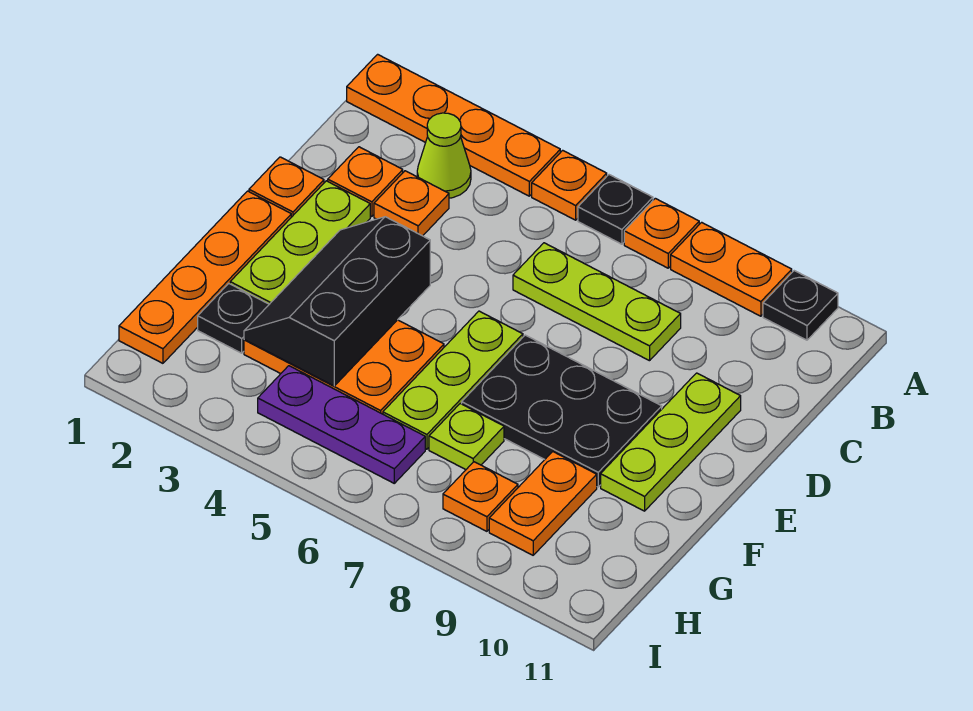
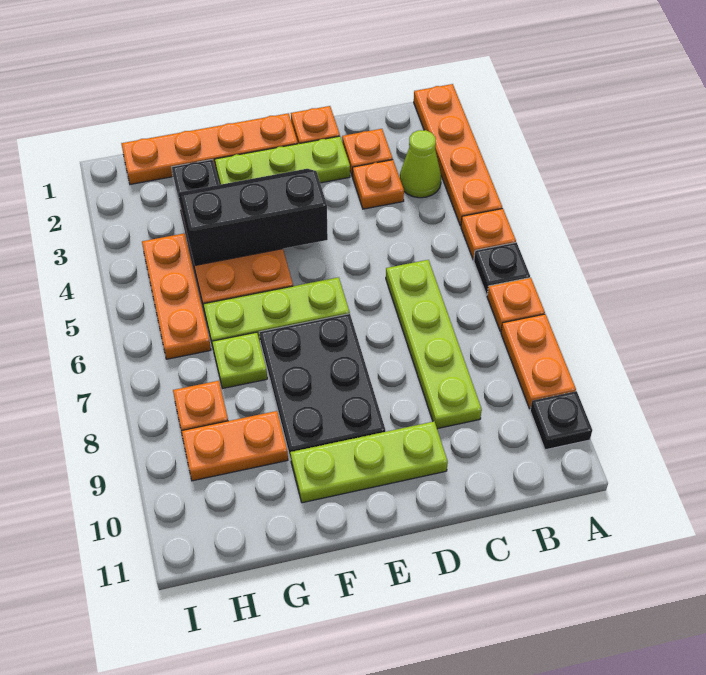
lime plate C6:C8 level 1 -> lime plate C6:C9 level 1
purple plate H4:H6 level 1 -> orange plate H4:H6 level 1

